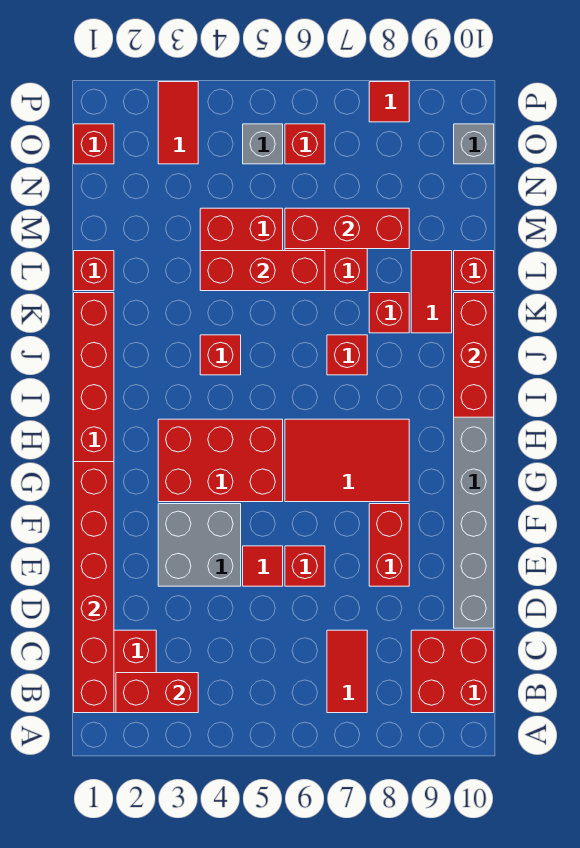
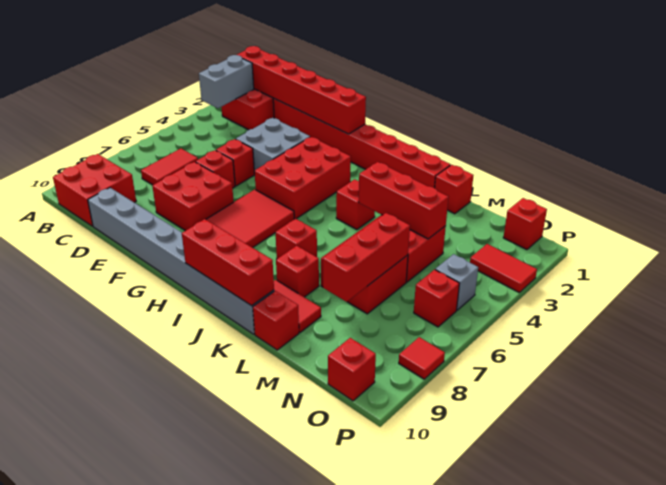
red brick B2:B3 level 2 -> grey brick B2:B3 level 2
red tile B7:C7 level 1 -> red tile C6:C7 level 1
red tile E5 level 1 -> red brick E5 level 1
red brick E8:F8 level 1 -> red brick E7:F8 level 1
red brick L4:L6 level 2 -> red brick K4:M4 level 2
grey brick O10 level 1 -> red brick O10 level 1

